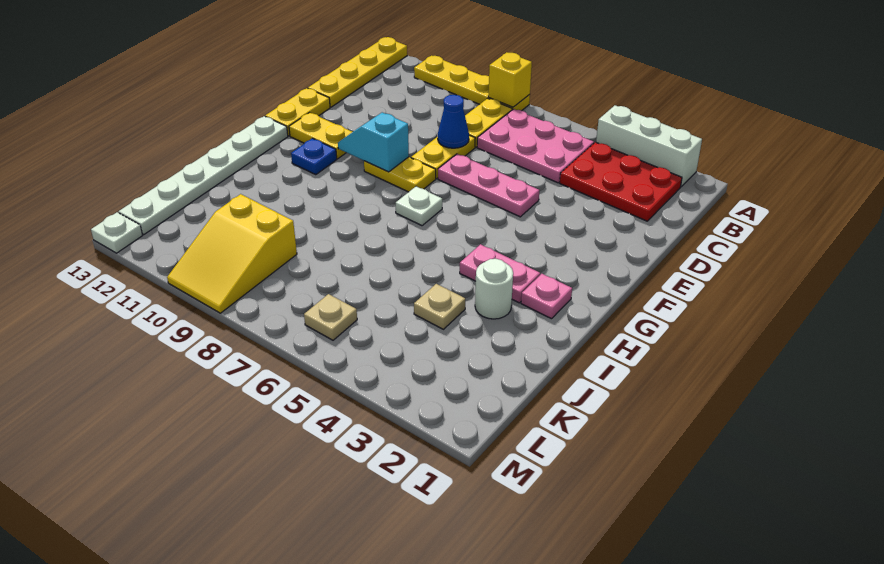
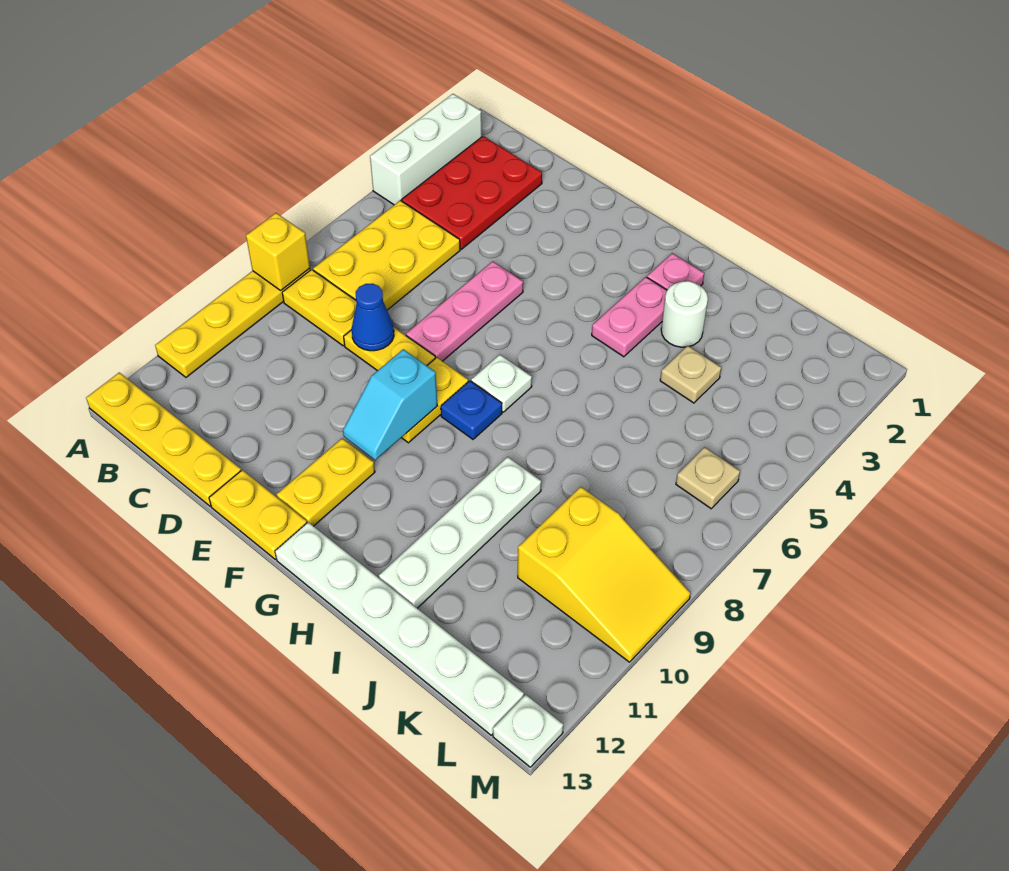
pink plate B5:C7 level 1 -> yellow plate B5:C7 level 1
blue plate G11 level 1 -> blue plate G8 level 1
none -> white plate I9:I12 level 1

